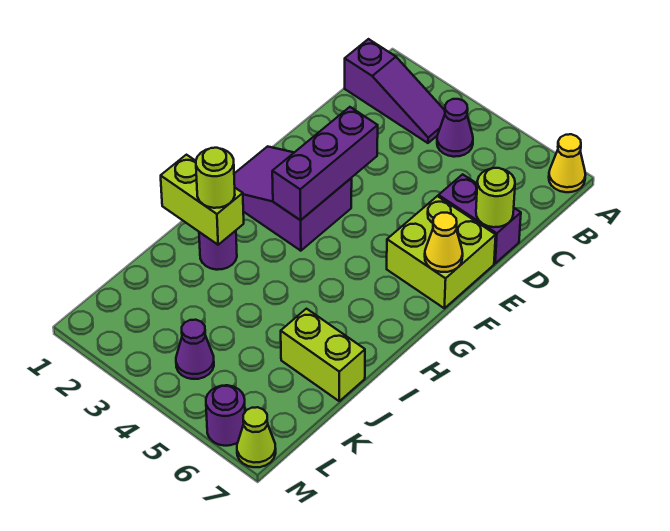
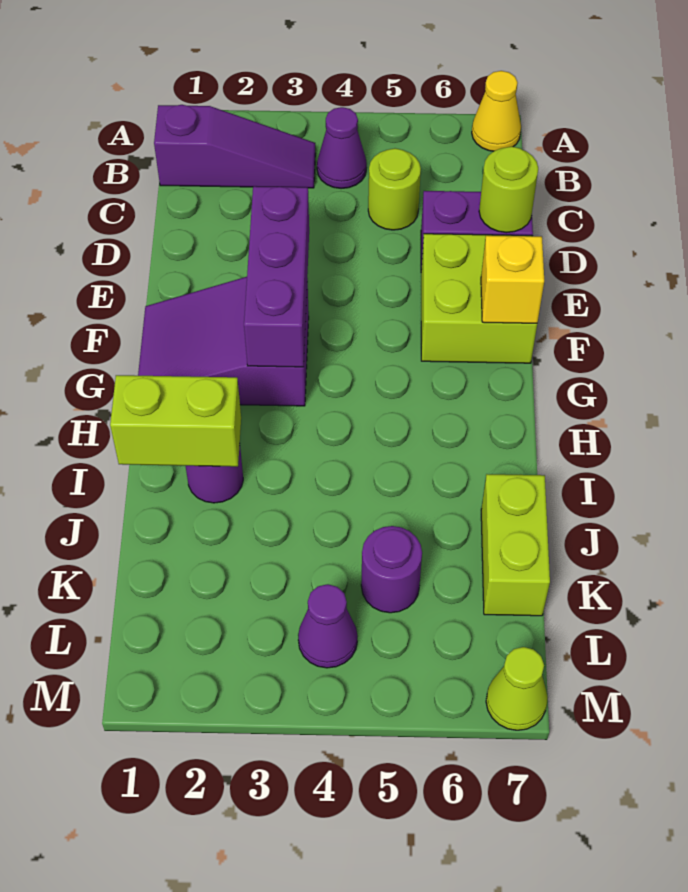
yellow cone F7 level 2 -> yellow brick F7 level 2
lime round brick I2 level 3 -> lime round brick C5 level 1
lime brick J6:J7 level 1 -> lime brick J7:K7 level 1
purple round brick M6 level 1 -> purple round brick K5 level 1

